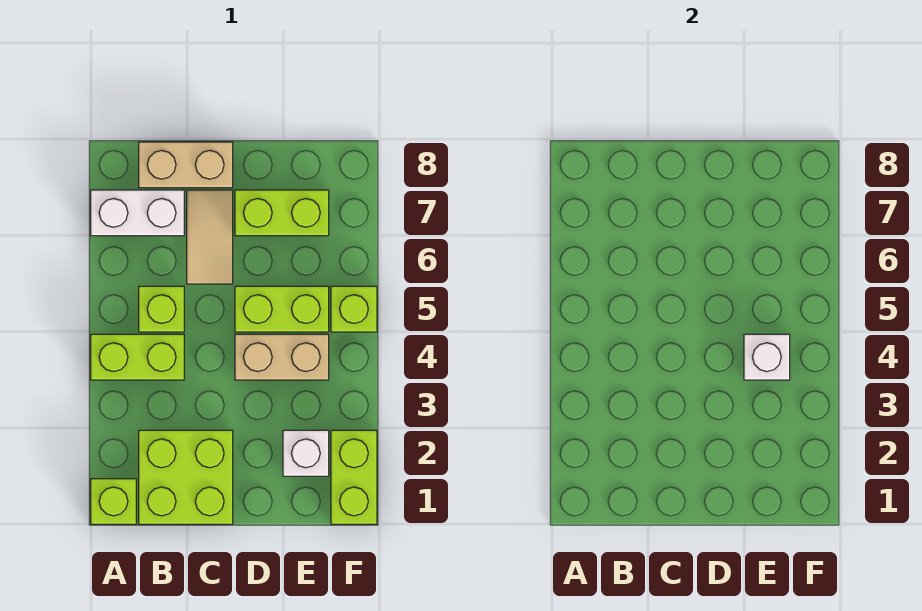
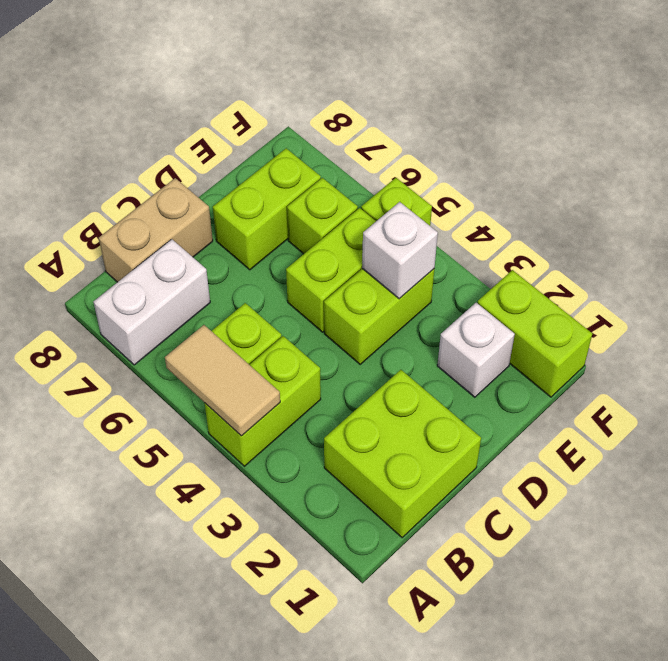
lime brick A1 level 1 -> lime brick E6 level 1
tan tile C6:C7 level 1 -> tan tile A4:A5 level 2
tan brick D4:E4 level 1 -> lime brick D4:E4 level 1

